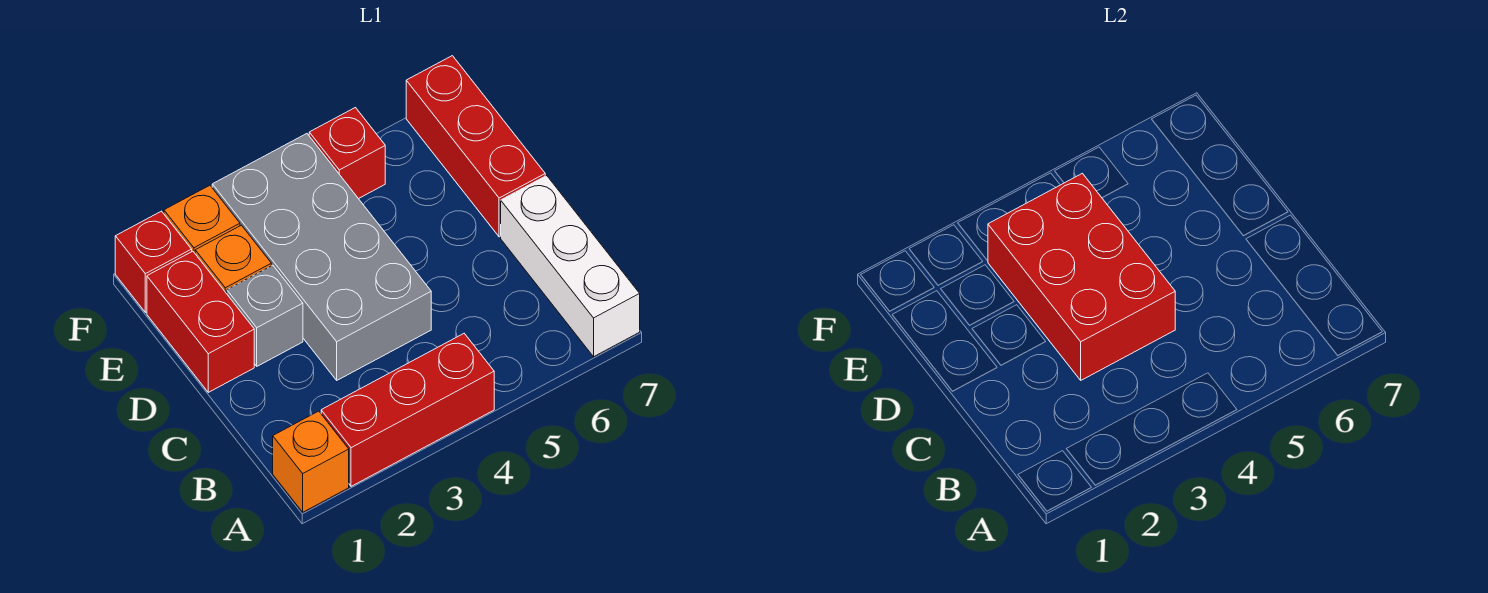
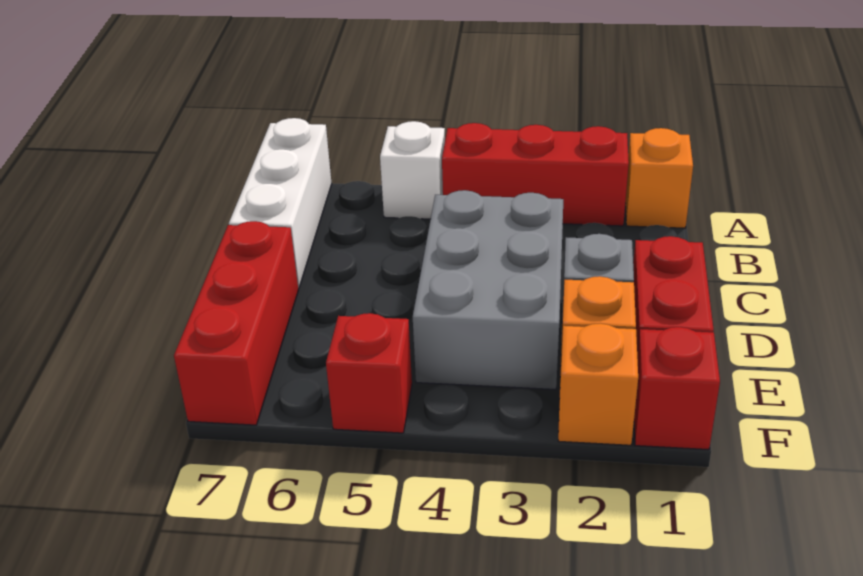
none -> white brick A5 level 1
grey brick C3:F4 level 1 -> grey brick C3:E4 level 1
red brick C3:E4 level 2 -> none

